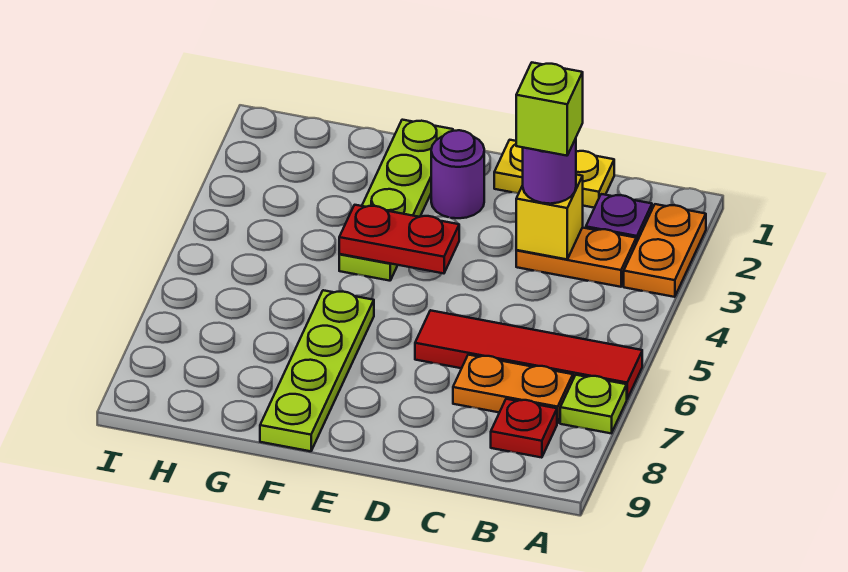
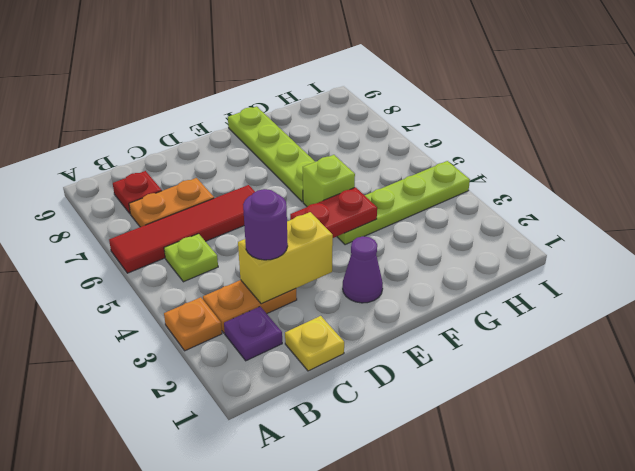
orange plate A2:A3 level 1 -> orange plate A3 level 1
lime plate A7 level 1 -> lime plate B5 level 1
yellow plate C1:D1 level 1 -> yellow plate C1 level 1
yellow brick C3 level 2 -> yellow brick C3:D3 level 2
lime brick C3 level 4 -> lime brick F5 level 1
purple round brick E2 level 1 -> purple cone E2 level 1
lime plate F1:F4 level 1 -> lime plate F4:I4 level 1

